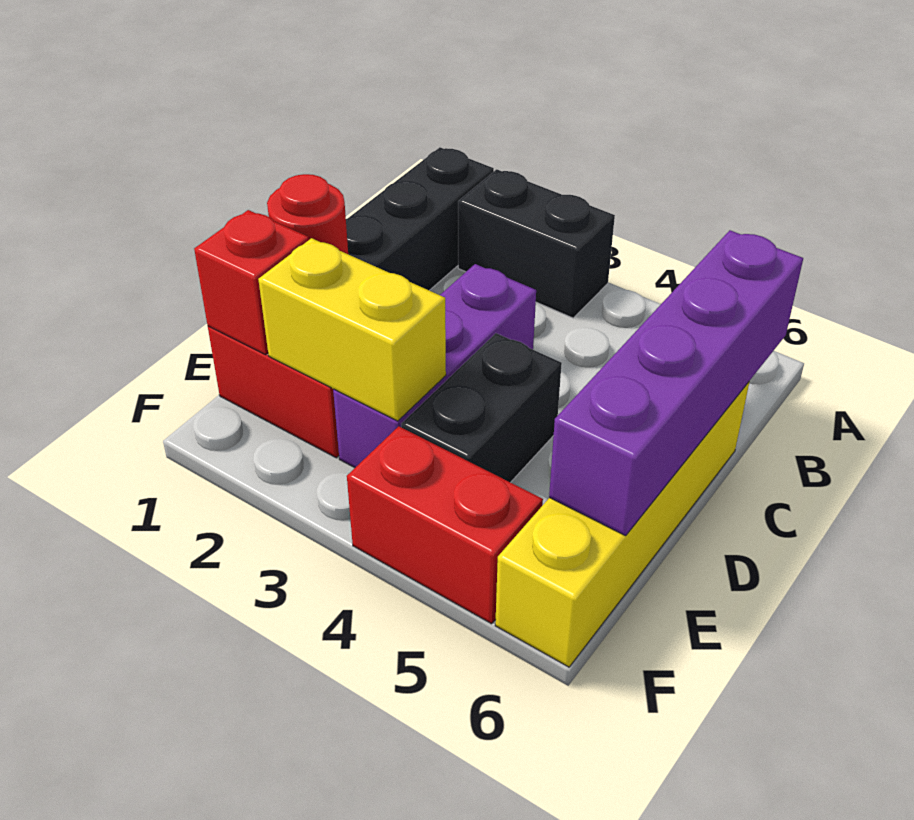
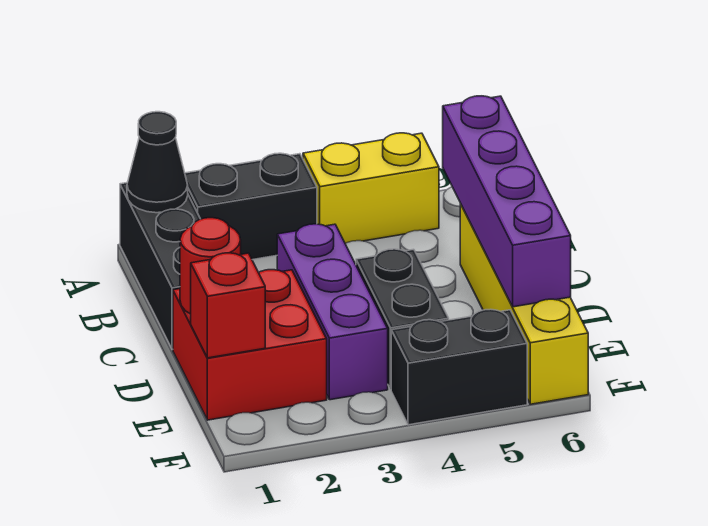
none -> black cone A1 level 2
yellow brick E2:E3 level 2 -> yellow brick A4:A5 level 1
red brick F4:F5 level 1 -> black brick F4:F5 level 1

